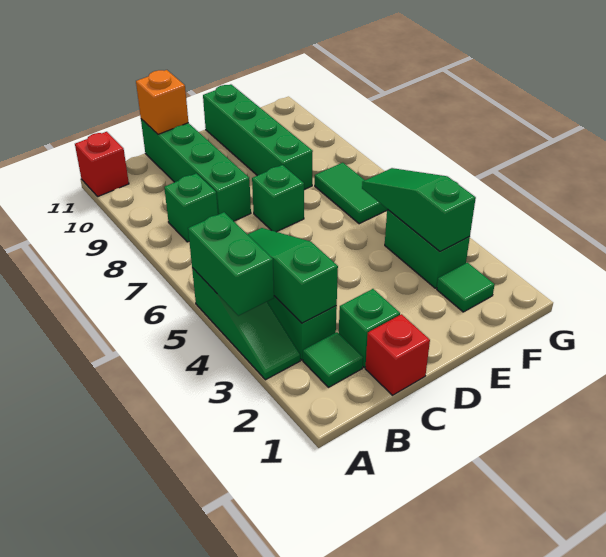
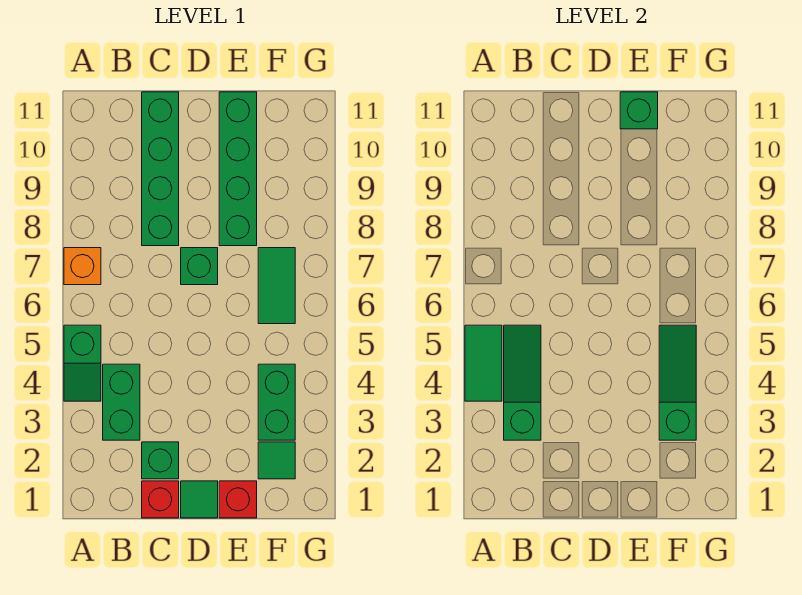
green slope A3:A5 level 1 top 5 -> green slope A4:A5 level 1 top 5
green brick A4:A5 level 2 -> green tile A4:A5 level 2
red brick A11 level 1 -> red brick E1 level 1
green tile B2 level 1 -> green tile D1 level 1
green brick B8 level 1 -> green brick E11 level 2
orange brick C11 level 2 -> orange brick A7 level 1

